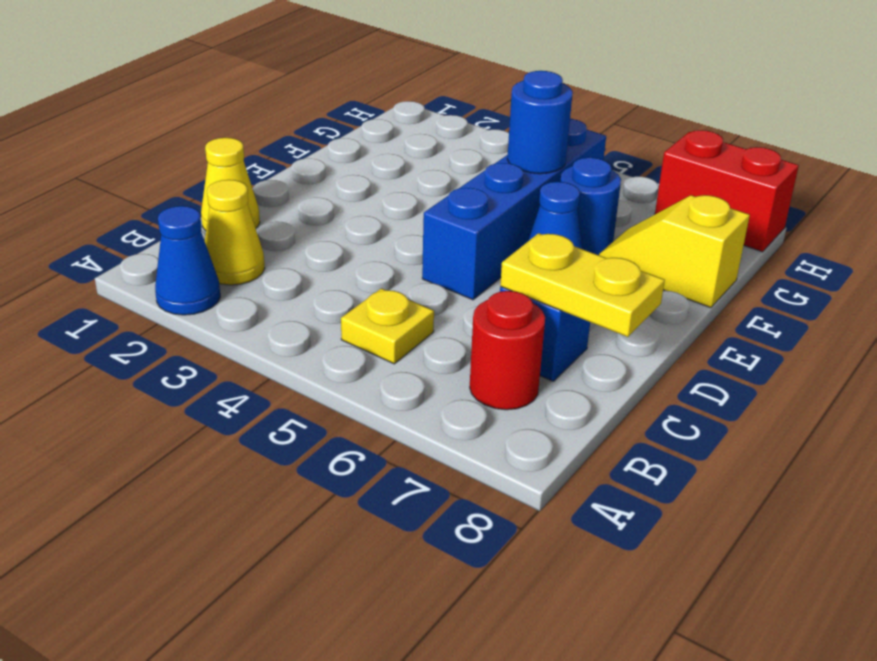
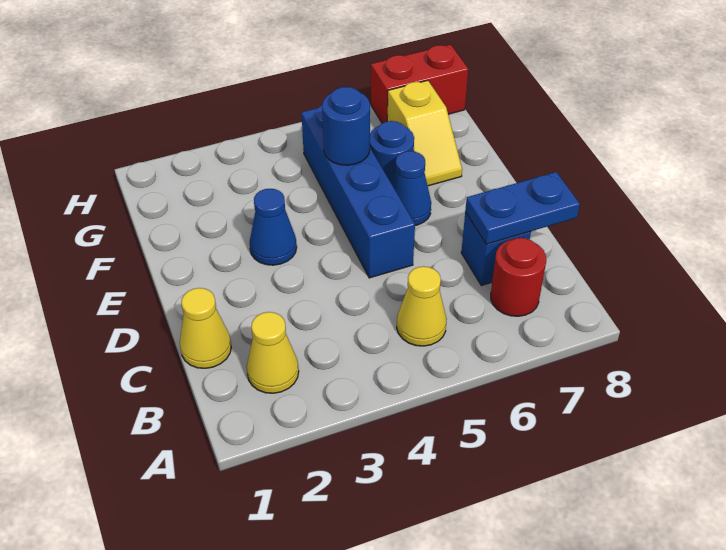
blue cone A2 level 1 -> blue cone E3 level 1
yellow plate B5 level 1 -> yellow cone B5 level 1
yellow plate C7:C8 level 2 -> blue plate C7:C8 level 2
yellow slope F7:F8 level 1 top 8 -> yellow slope F7:G7 level 1 top G

